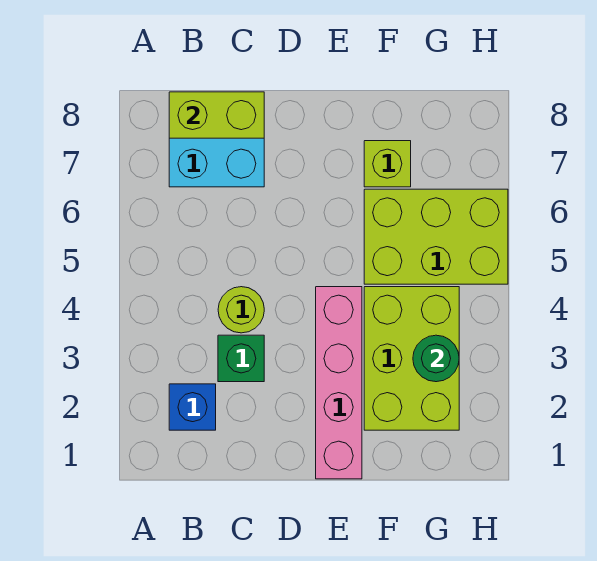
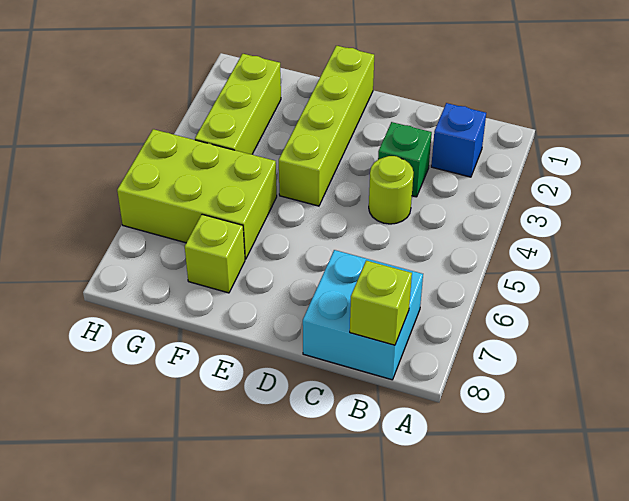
lime brick B8:C8 level 2 -> lime brick B8 level 2
pink brick E1:E4 level 1 -> lime brick E1:E4 level 1
lime brick F2:G4 level 1 -> lime brick G2:G4 level 1
green round brick G3 level 2 -> none

